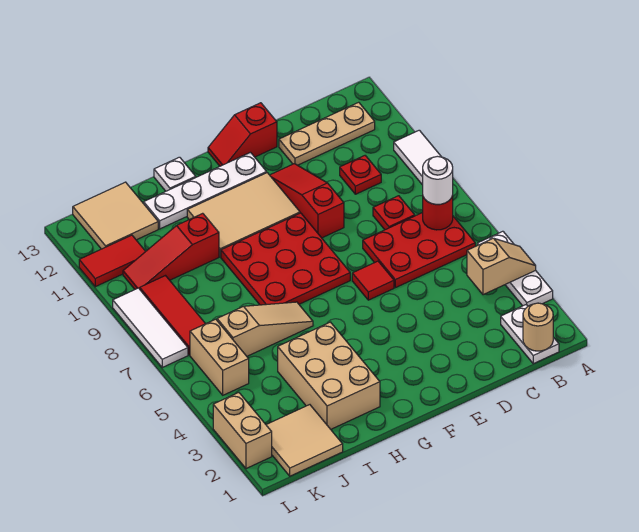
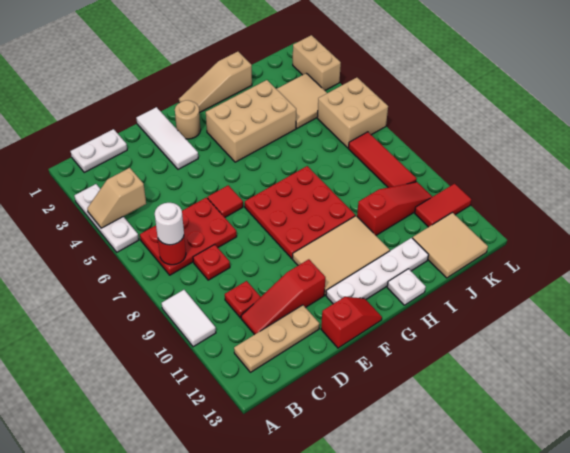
white plate B1:B2 level 1 -> white plate B1:C1 level 1
tan round brick B1 level 2 -> tan round brick F2 level 1
red slope E9:E11 level 1 top 9 -> red slope C11:E11 level 1 top E
tan brick H2:I4 level 1 -> tan brick G3:I4 level 1
tan slope H6:J6 level 1 top J -> tan slope G1:I1 level 1 top I
tan tile J1:K2 level 1 -> tan tile J3:K4 level 1
tan brick K5:K6 level 1 -> tan brick K5:L6 level 1
white tile L7:L9 level 1 -> white tile E1:E3 level 1

